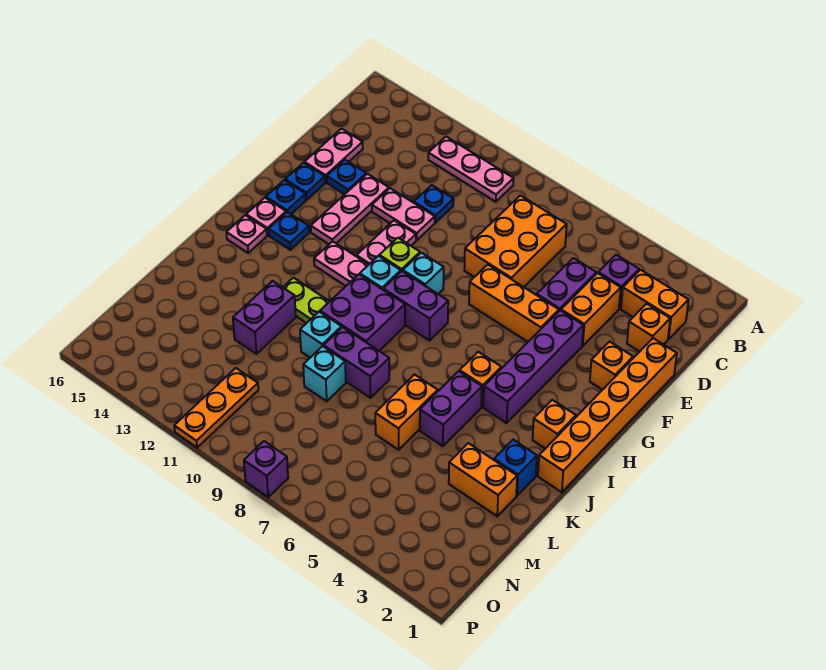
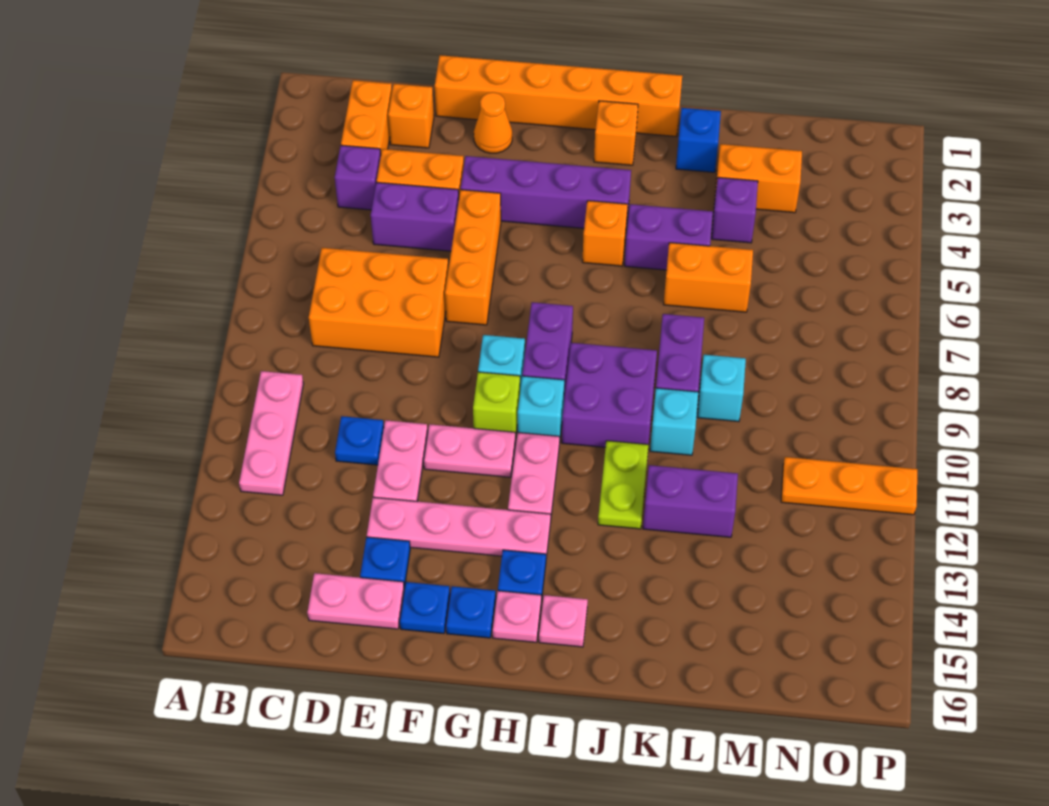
pink plate E13:G13 level 1 -> pink plate E13:H13 level 1
orange brick F2 level 1 -> orange cone F2 level 1
orange brick L2:L3 level 1 -> orange brick L3:M3 level 1
purple brick P8 level 1 -> purple brick L4 level 1

